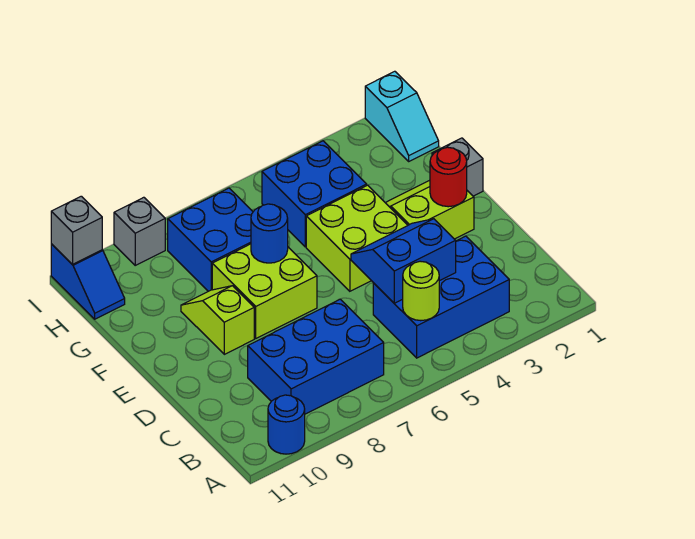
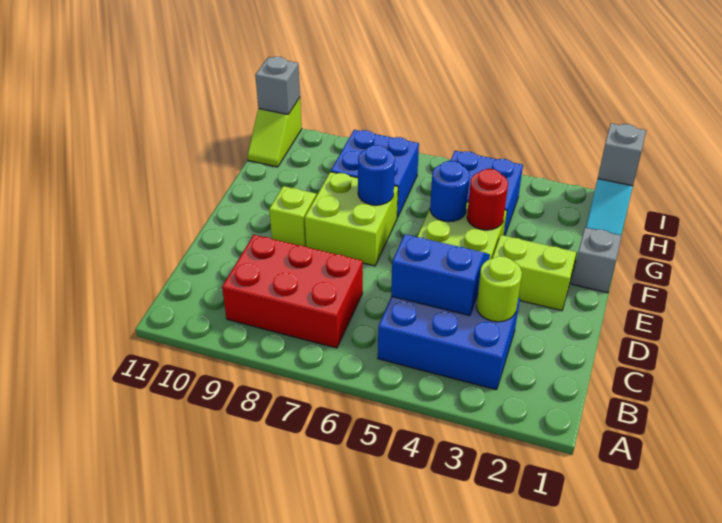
blue round brick A10 level 1 -> blue round brick F5 level 2
lime round brick B5 level 2 -> lime round brick C3 level 2
blue brick B7:C9 level 1 -> red brick B7:C9 level 1
red round brick E2 level 2 -> red round brick F4 level 2
blue slope H11:I11 level 1 top I -> lime slope H11:I11 level 1 top I
grey brick I9 level 1 -> grey brick I1 level 2

